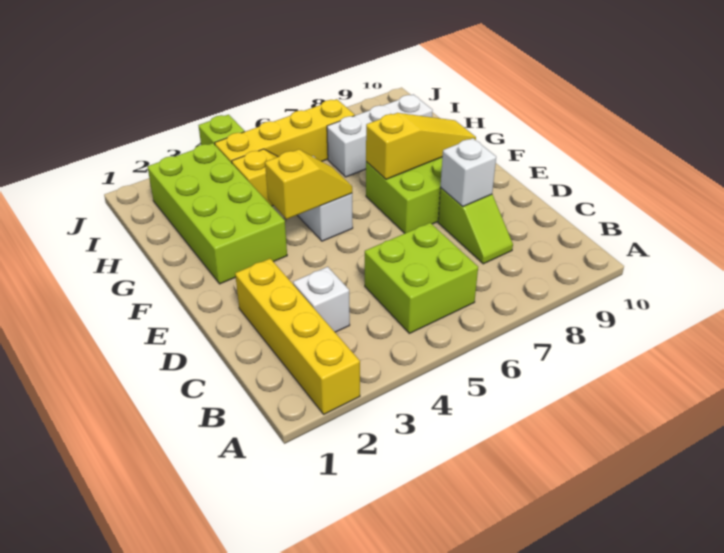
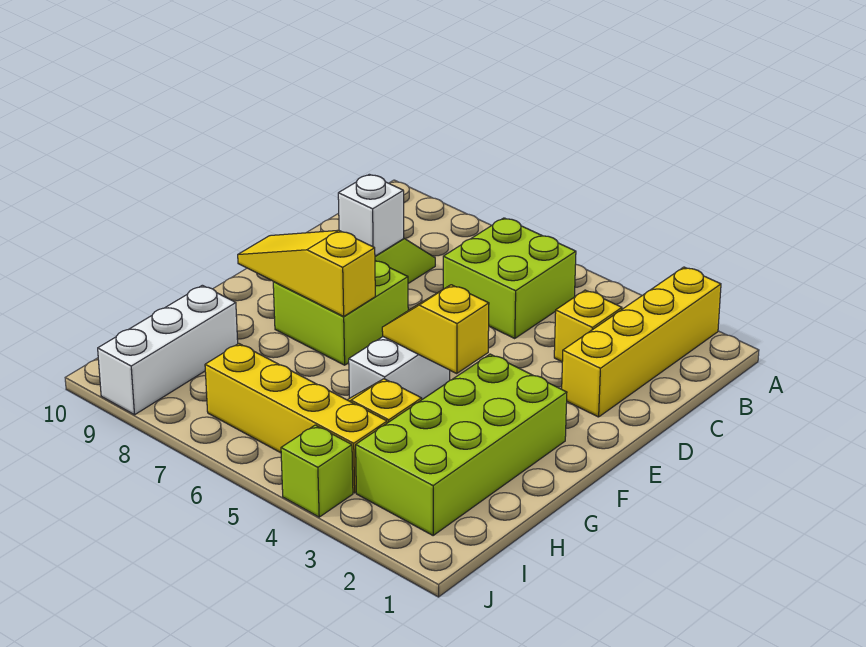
white brick C3 level 1 -> yellow brick C3 level 1
white brick H7:H9 level 1 -> white brick H9:J9 level 1

